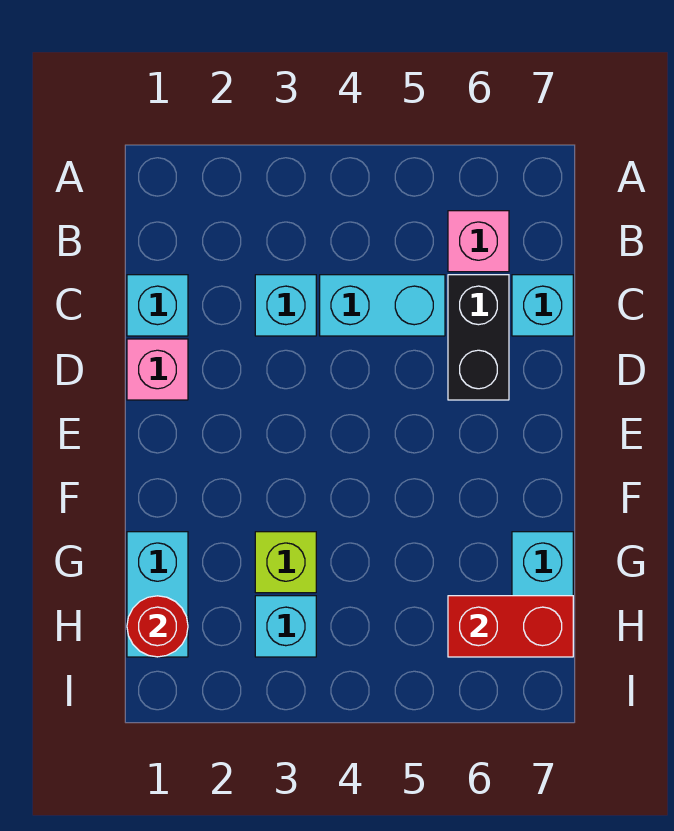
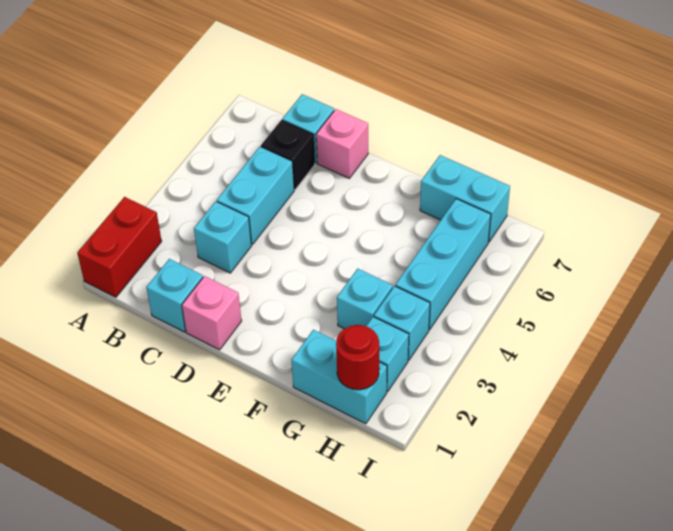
pink brick B6 level 1 -> pink brick D7 level 1
black brick C6:D6 level 1 -> black brick C6 level 1
lime brick G3 level 1 -> cyan brick G3 level 1
none -> cyan brick H2 level 1
none -> cyan brick H4:H6 level 1
red brick H6:H7 level 2 -> red brick A1:A2 level 1

